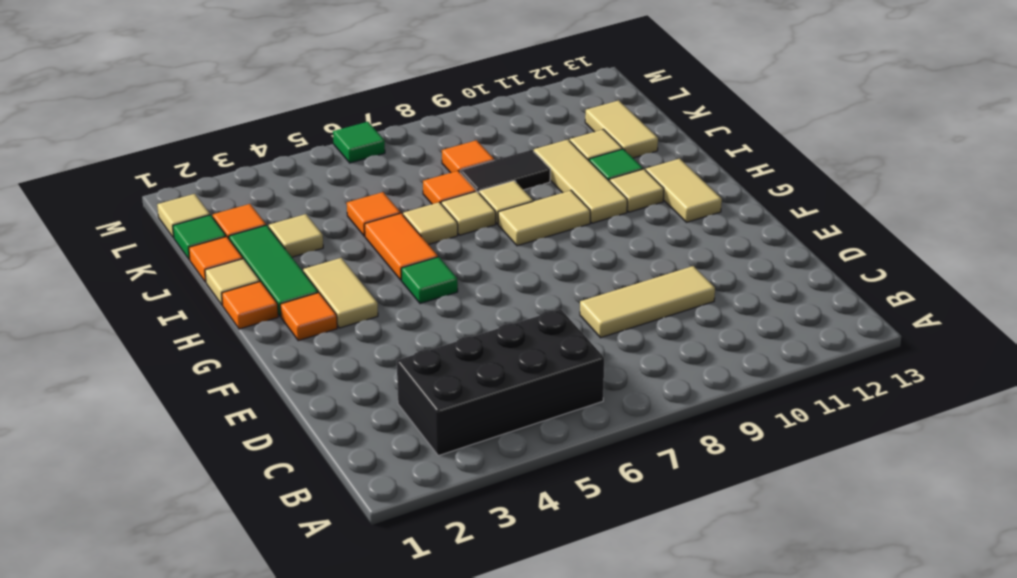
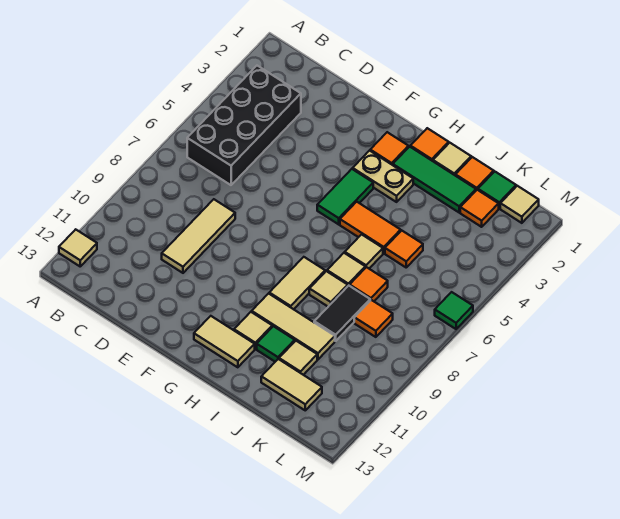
tan tile G3:H3 level 1 -> tan plate G3:H3 level 1
green tile G5 level 1 -> green tile G4:G5 level 1
tan tile J3 level 1 -> tan tile A12 level 1

